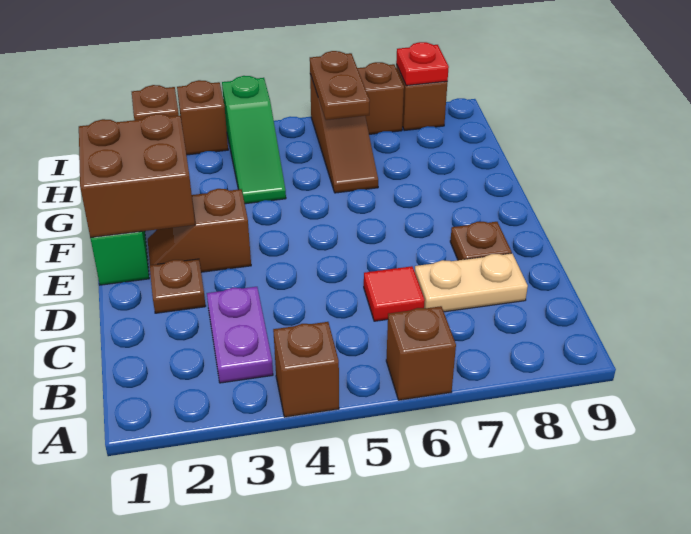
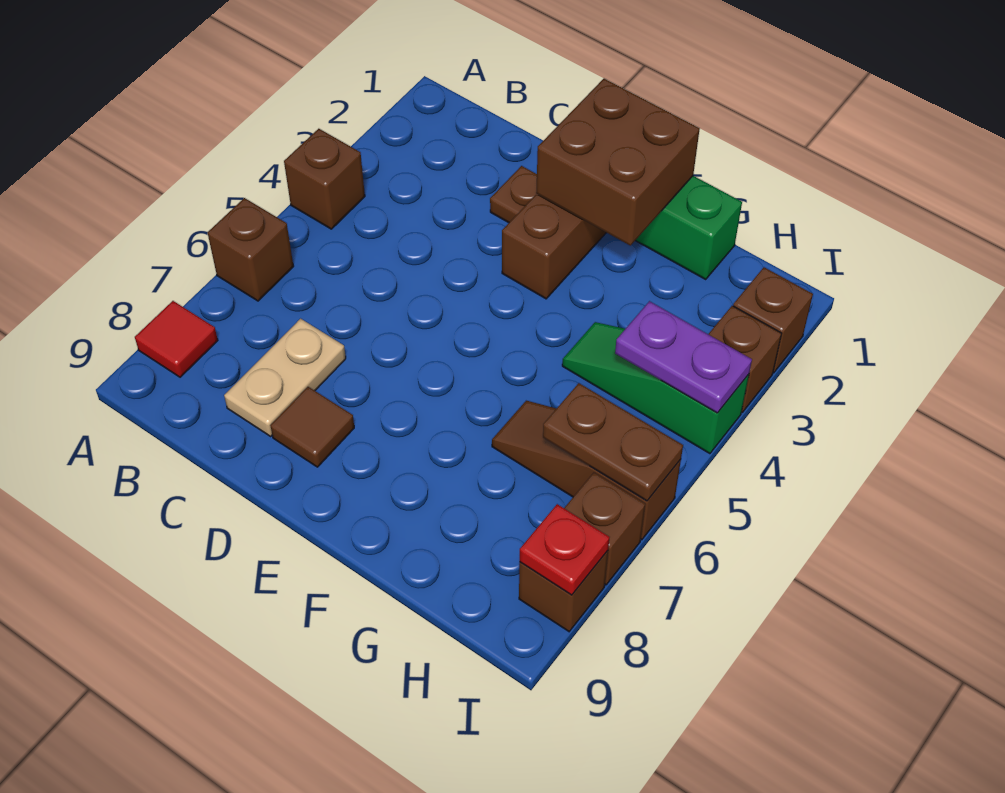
purple plate B3:C3 level 1 -> purple plate H4:I4 level 2
red tile C6 level 1 -> red tile A8 level 1
brown plate D8 level 1 -> brown tile D8 level 1

